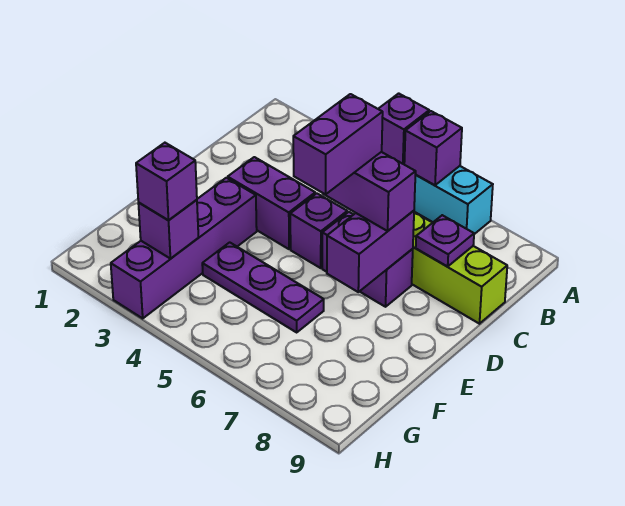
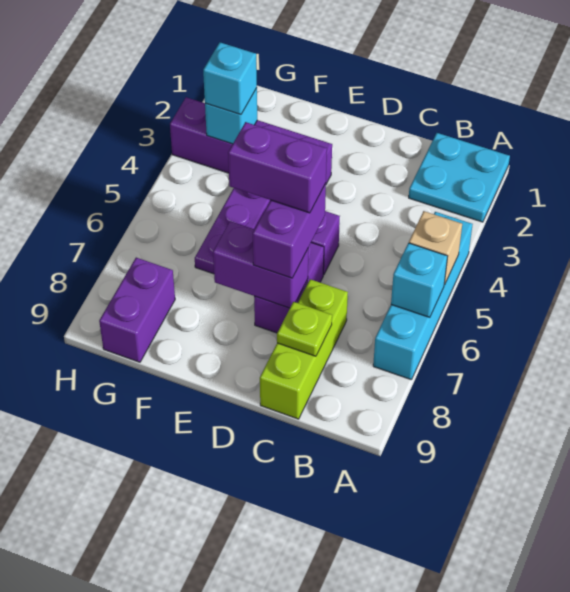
none -> cyan plate A1:B2 level 1
purple brick A5 level 2 -> tan brick A5 level 2
purple brick A6 level 2 -> cyan brick A6 level 2
purple plate C8 level 2 -> lime plate C8 level 2
purple brick D3:D4 level 1 -> purple brick G8:G9 level 1
purple brick G3 level 2 -> cyan brick G3 level 2
purple brick G3 level 3 -> cyan brick G3 level 3

